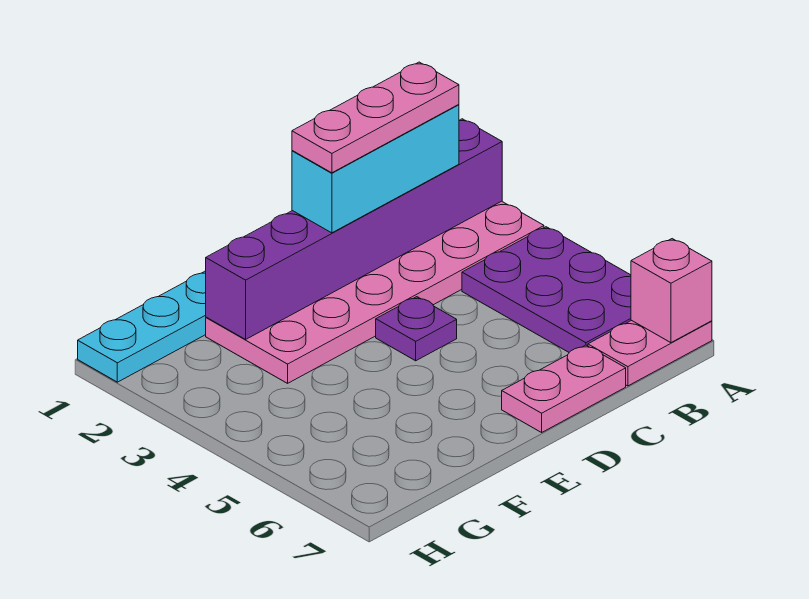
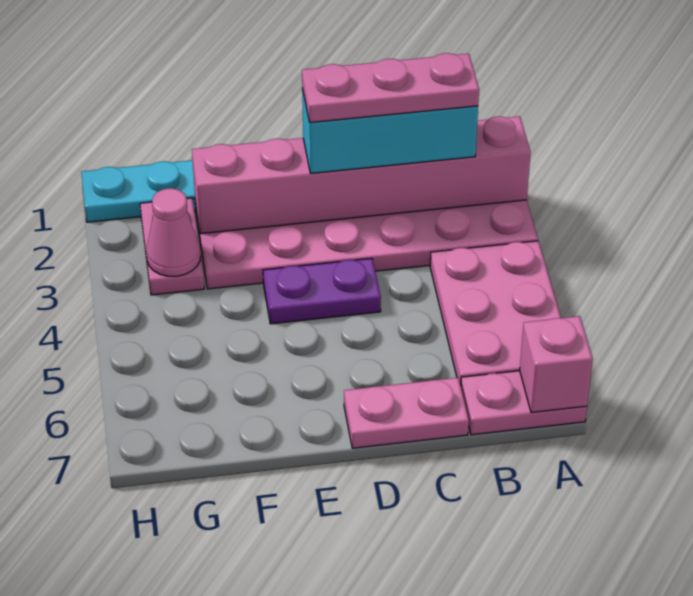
purple brick A2:F2 level 2 -> pink brick A2:F2 level 2
purple plate A4:B6 level 1 -> pink plate A4:B6 level 1
purple plate D4 level 1 -> purple plate D4:E4 level 1
none -> pink plate G2:G3 level 1
none -> pink cone G3 level 2

